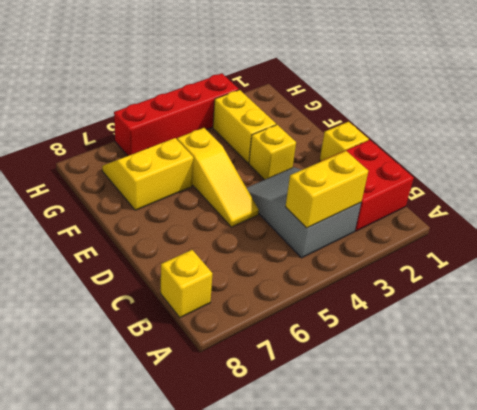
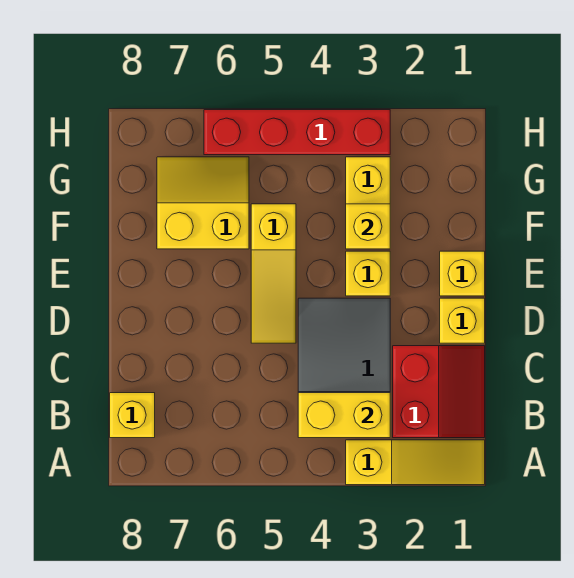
none -> yellow slope A1:A3 level 1 top 3
red brick B1:C2 level 1 -> red slope B1:C2 level 1 top 2
none -> yellow brick E1 level 1
none -> yellow brick F3 level 2

